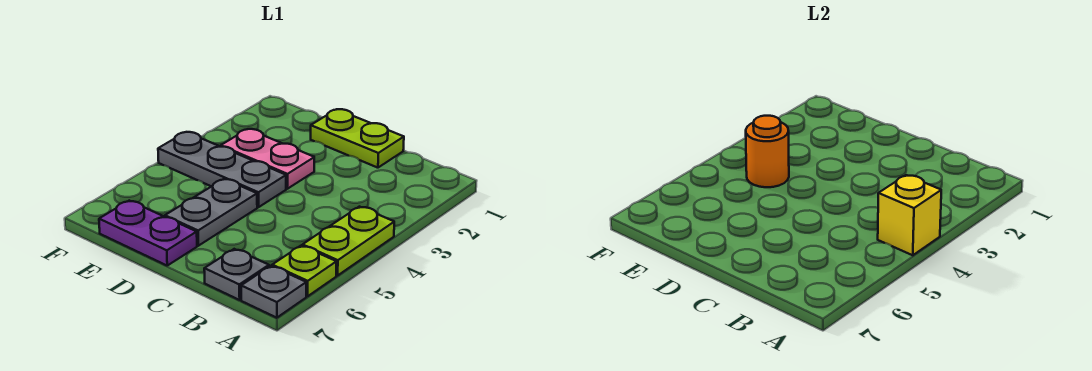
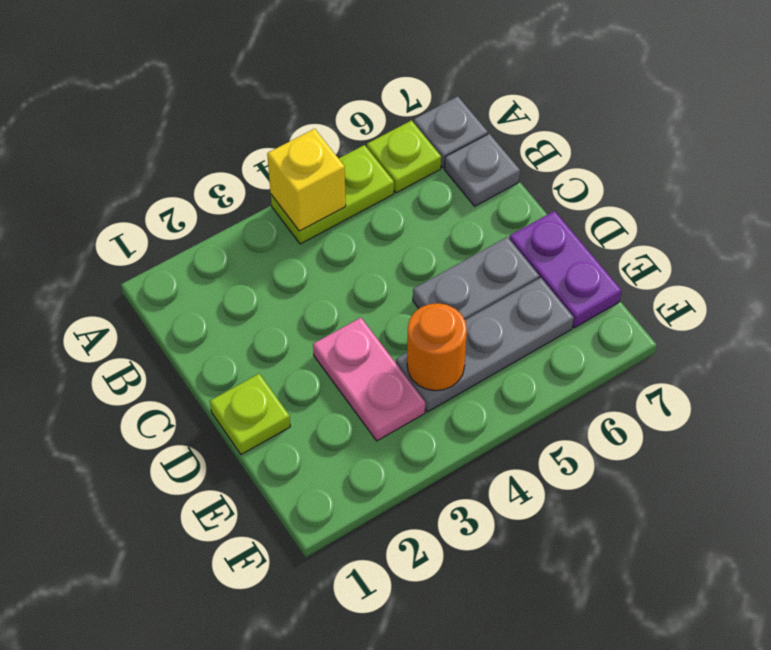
lime plate C1:D1 level 1 -> lime plate D1 level 1
grey plate D4:F4 level 1 -> grey plate E4:E6 level 1

